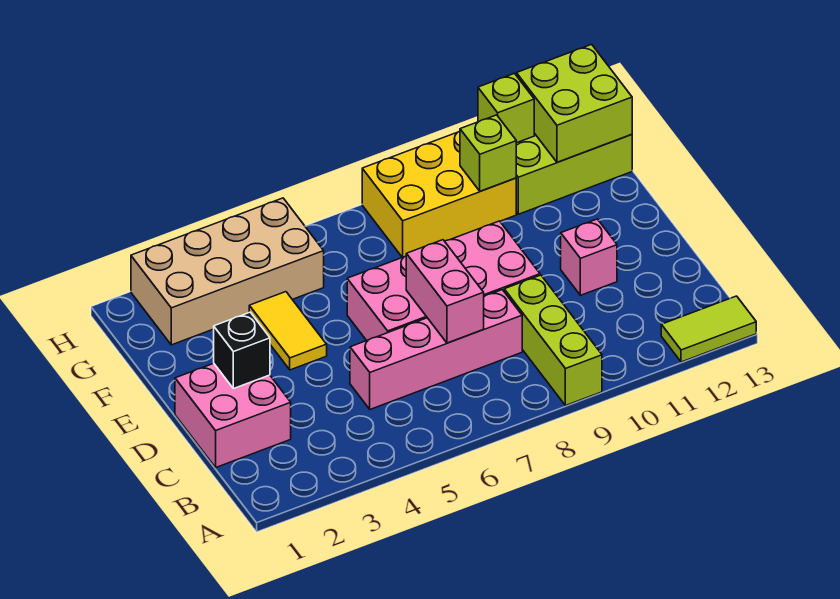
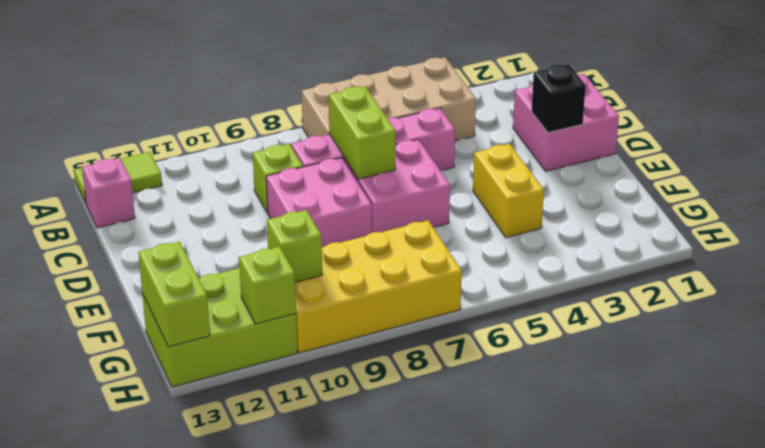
lime brick A9:C9 level 1 -> lime brick C9 level 1
pink brick C7:D7 level 2 -> lime brick C7:D7 level 2
pink brick D11 level 1 -> pink brick B13 level 1
yellow tile E4:F4 level 1 -> yellow brick E4:F4 level 1
tan brick G2:H5 level 1 -> tan brick A4:B7 level 1
yellow brick G8:H10 level 1 -> yellow brick G7:H10 level 1
lime brick G12:H13 level 2 -> lime brick G13:H13 level 2

